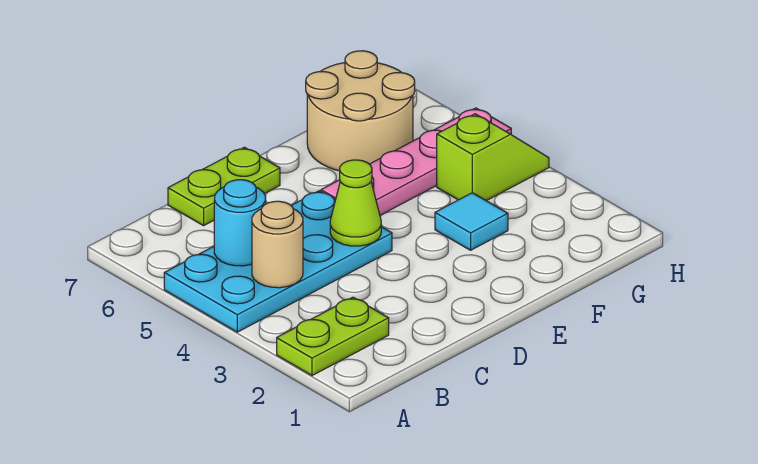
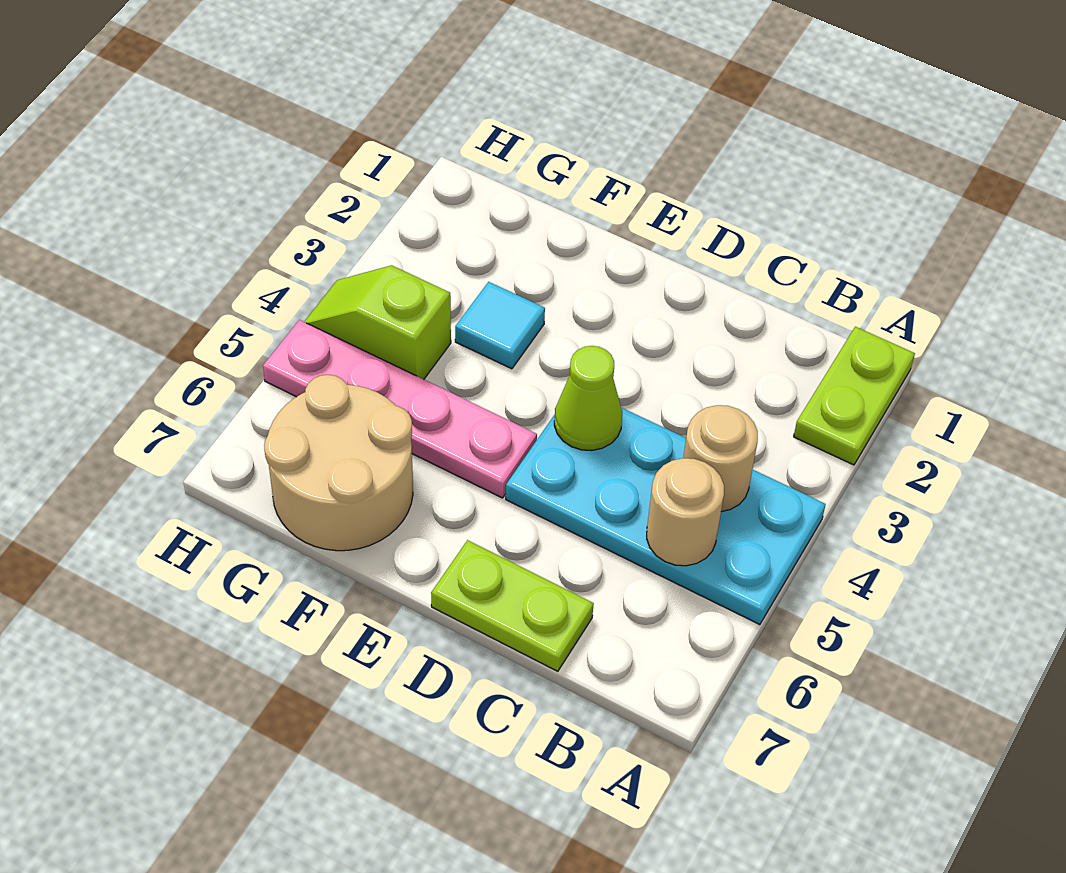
lime plate A2:B2 level 1 -> lime plate A1:A2 level 1
cyan round brick B5 level 2 -> tan round brick B5 level 2

